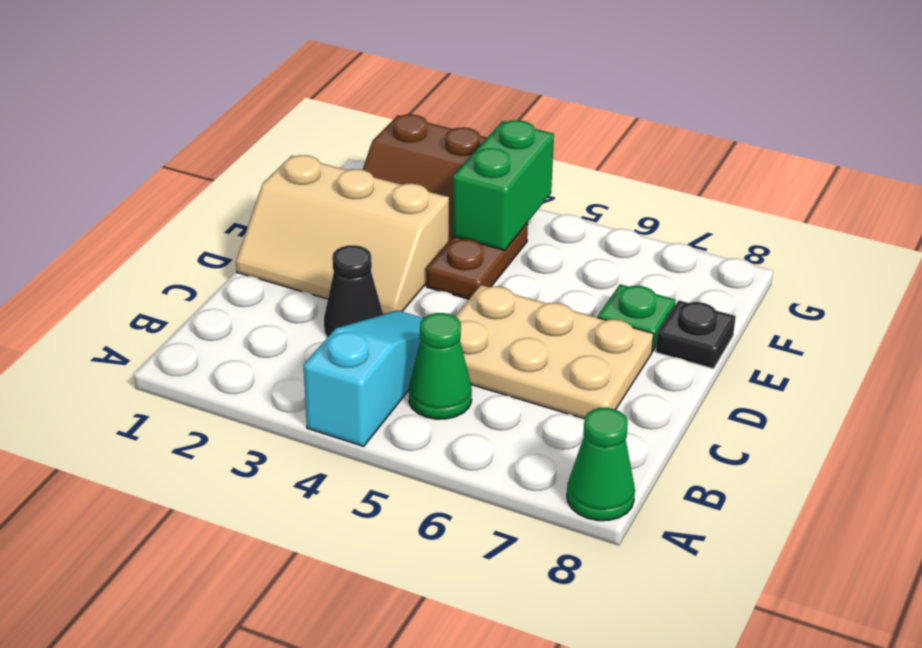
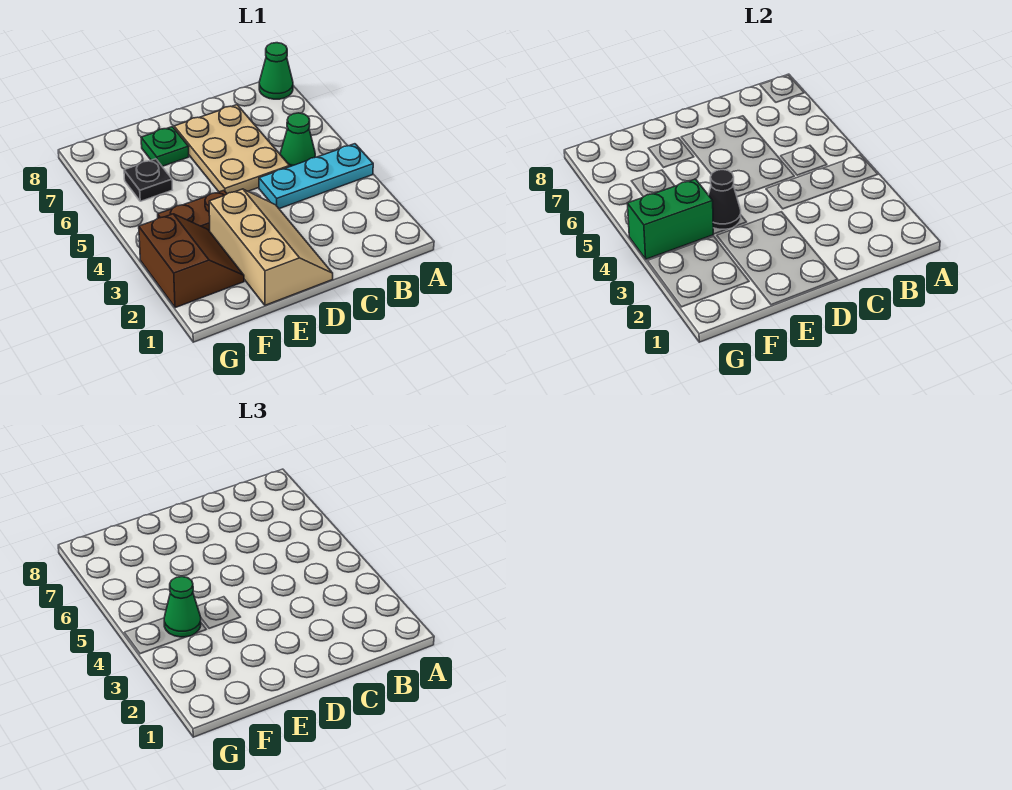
cyan slope A4:C4 level 1 top A -> cyan plate A4:C4 level 1
black cone C3 level 1 -> black cone E4 level 2
black plate E8 level 1 -> black plate F6 level 1
none -> green cone F4 level 3

